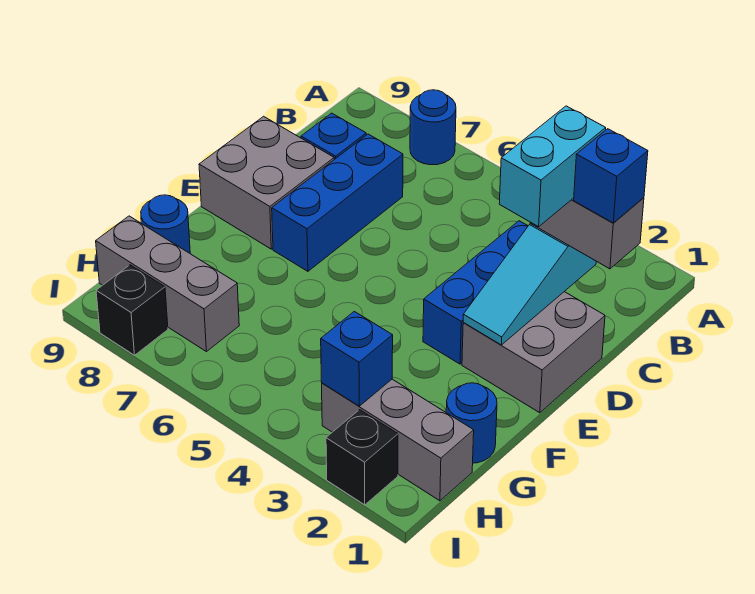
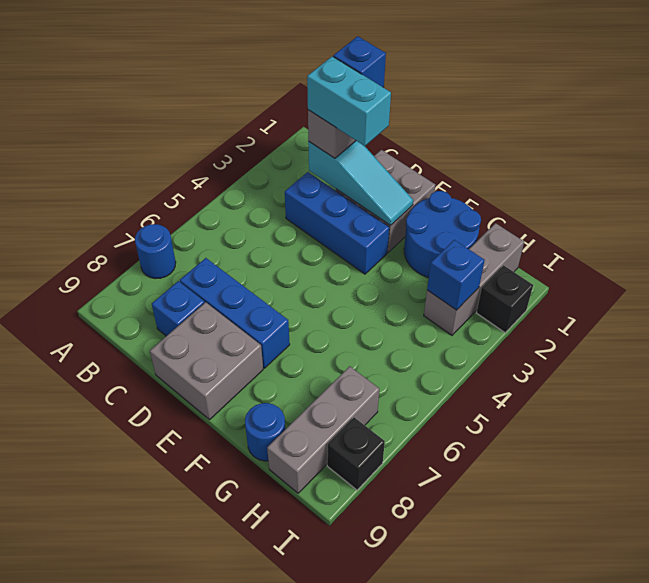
blue round brick G1 level 1 -> blue round brick F1:G2 level 1

